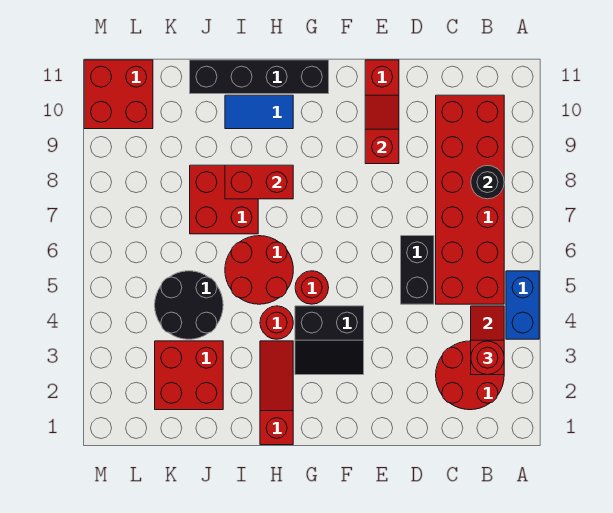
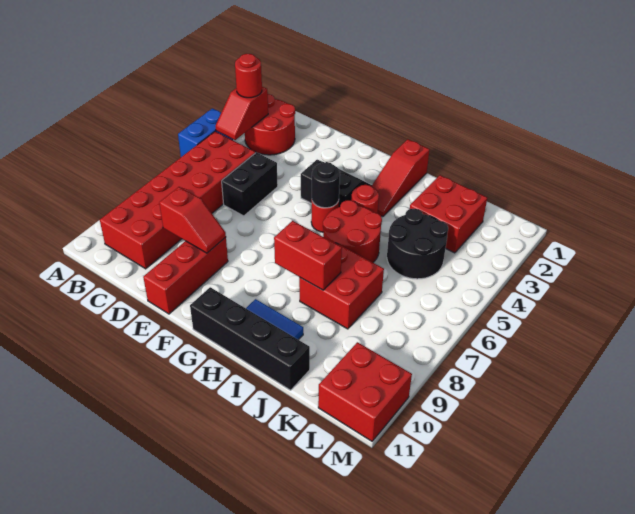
black round brick B8 level 2 -> black round brick G5 level 2
red slope E9:E10 level 2 top 9 -> red slope D9:E9 level 2 top D

